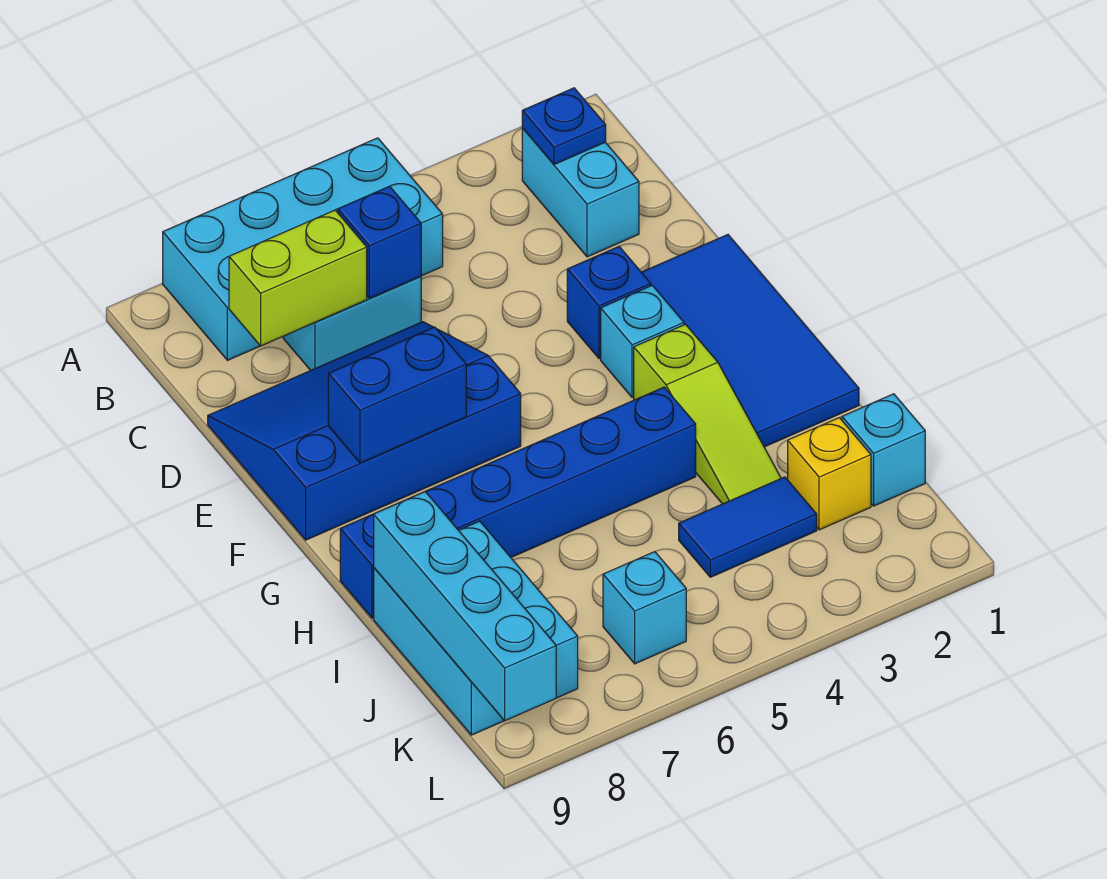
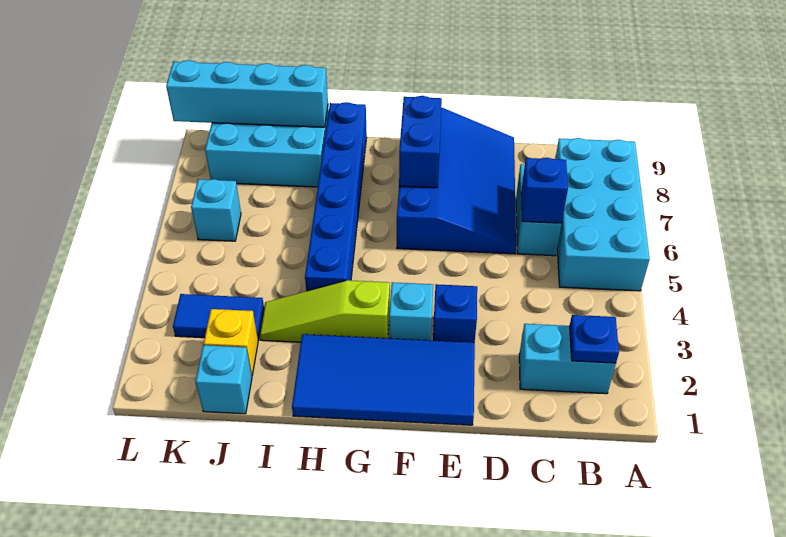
lime brick C7:C8 level 2 -> none
blue tile J3:J4 level 1 -> blue tile J3:K3 level 1

